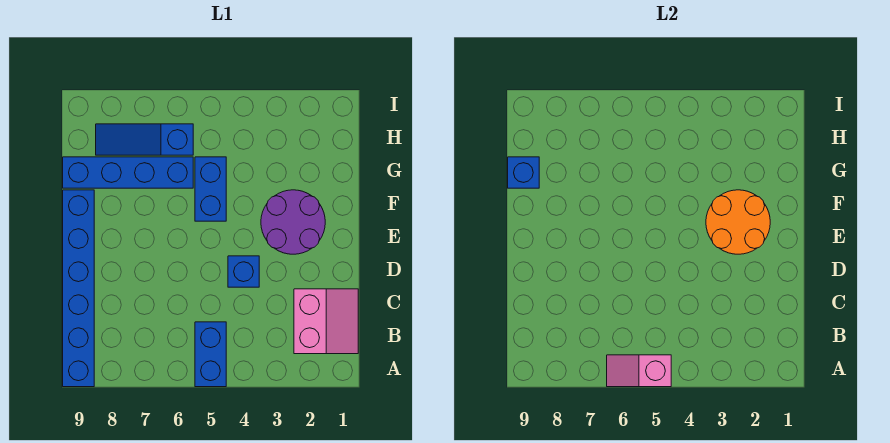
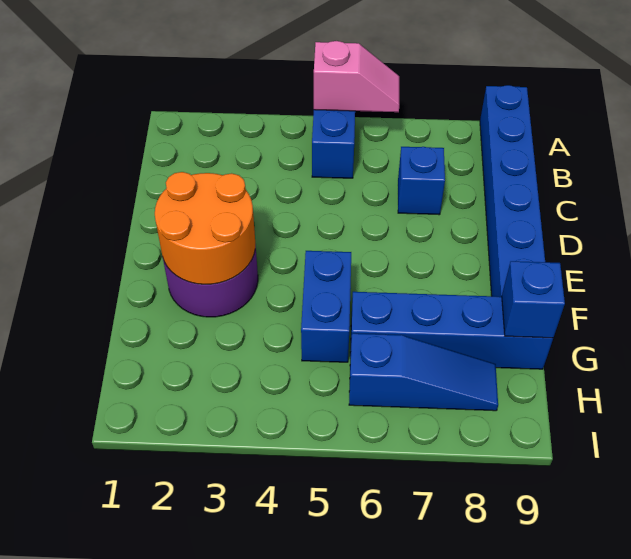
pink slope B1:C2 level 1 top 2 -> none
blue brick D4 level 1 -> blue brick C7 level 1

